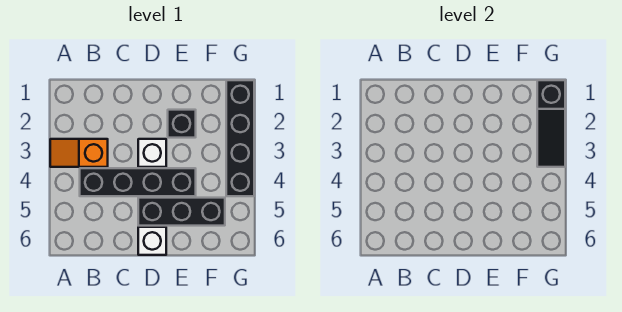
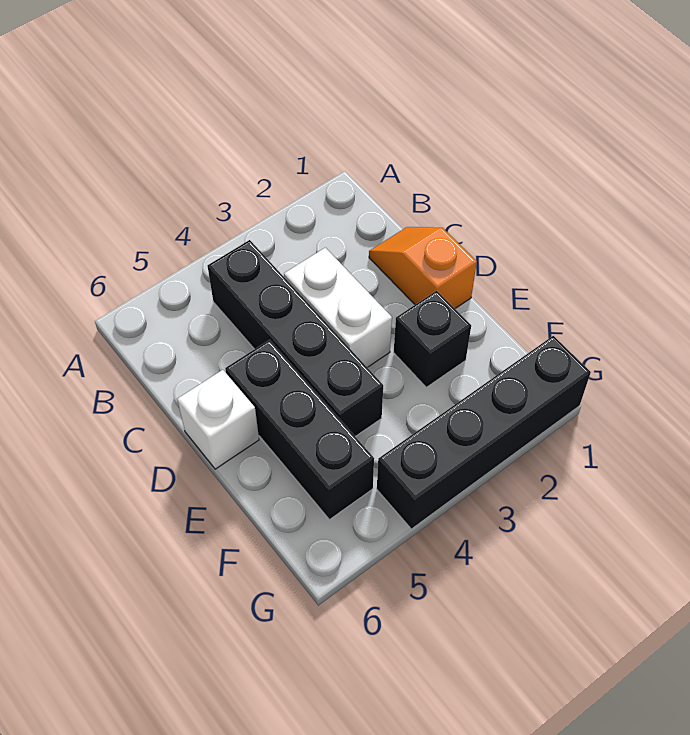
orange slope A3:B3 level 1 top B -> orange slope C1:D1 level 1 top D
white brick D3 level 1 -> white brick C3:D3 level 1
black slope G1:G3 level 2 top 1 -> none

